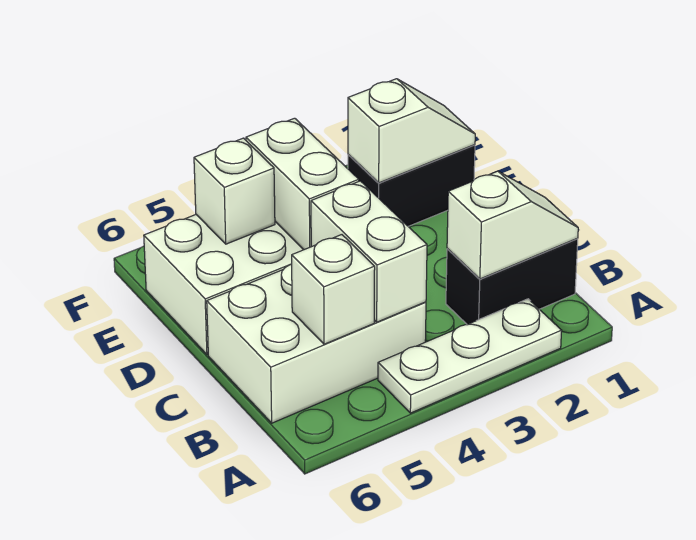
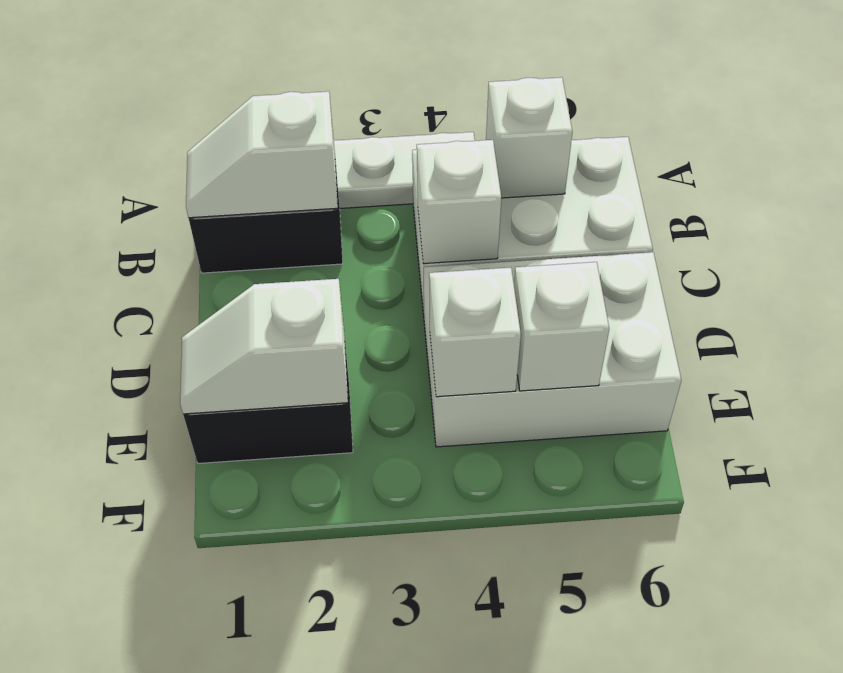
white brick B4:C4 level 2 -> white brick C4 level 2
white brick D4:E4 level 2 -> white brick E4 level 2

